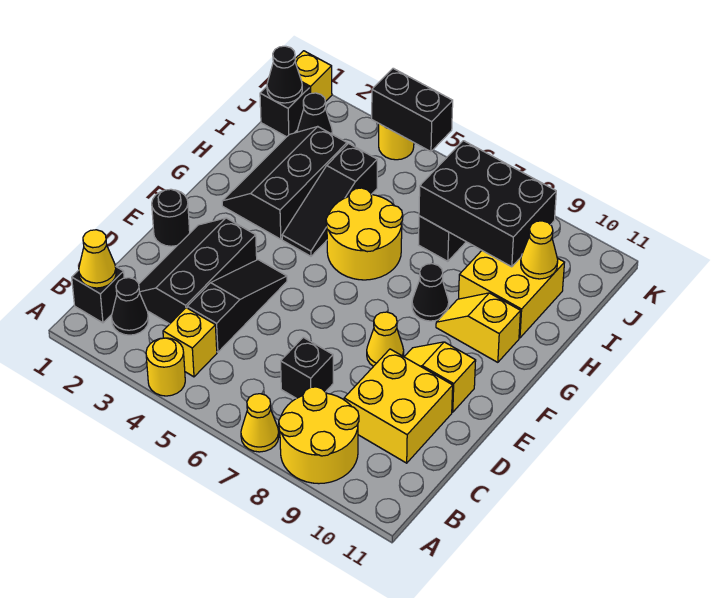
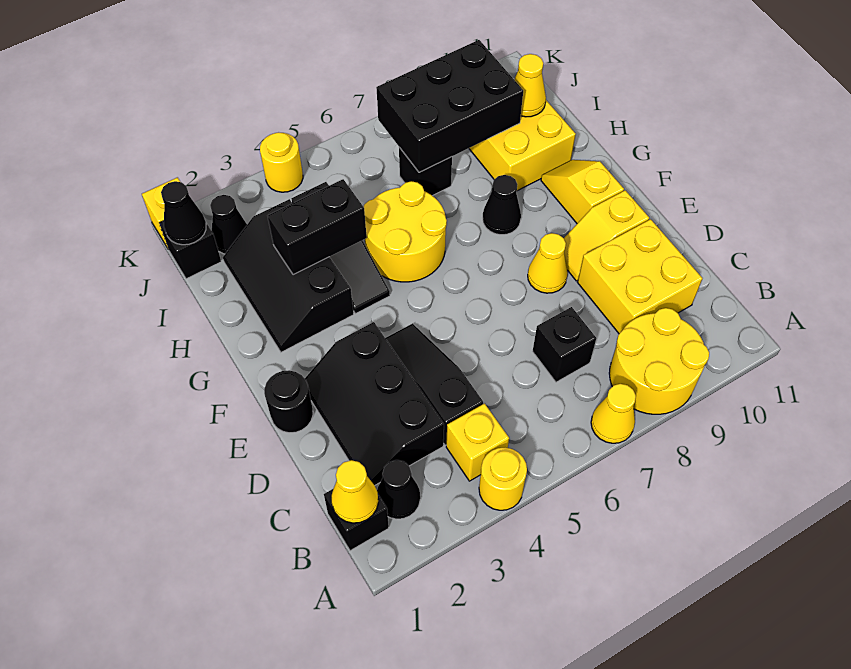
yellow slope G9:G10 level 1 top 10 -> yellow slope F10:G10 level 1 top F
black brick K4:K5 level 2 -> black brick H3:H4 level 2

